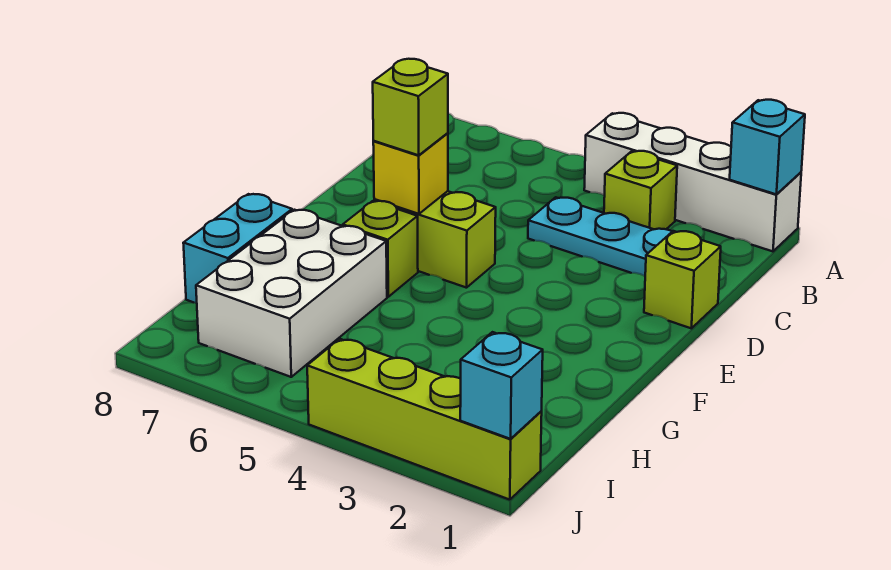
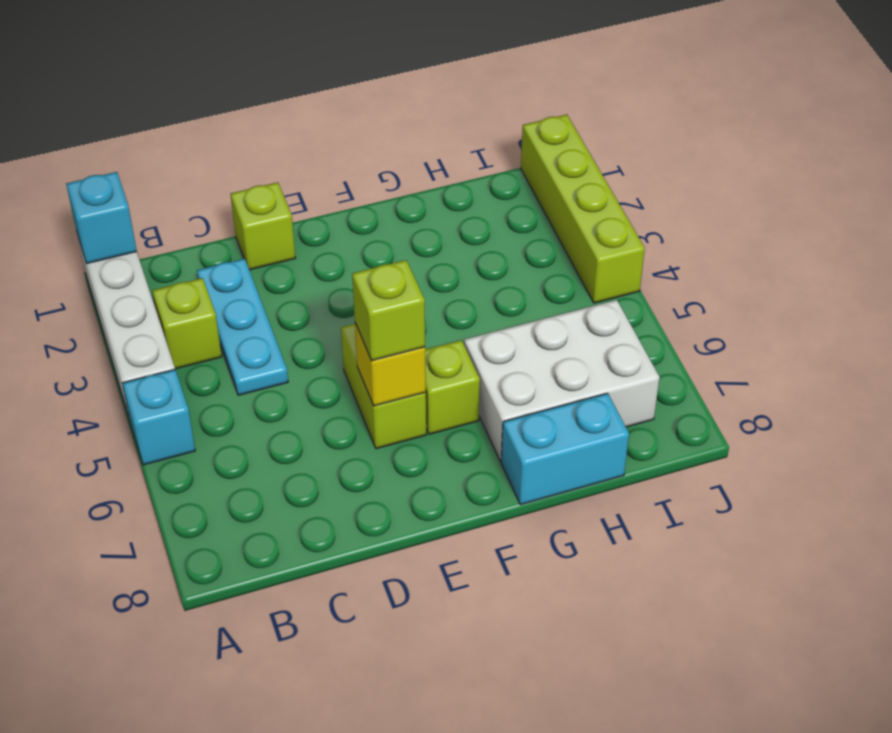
cyan brick J1 level 2 -> cyan brick A5 level 1

